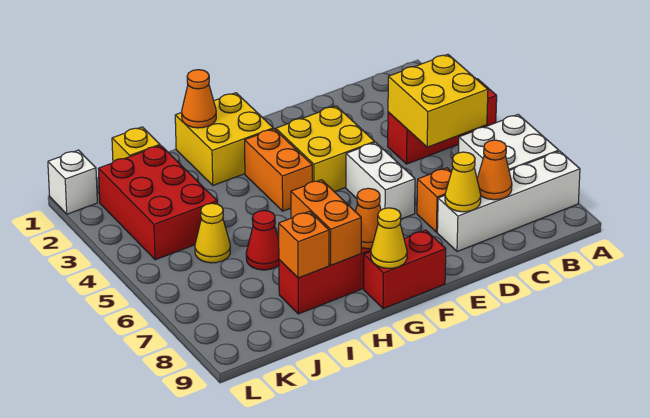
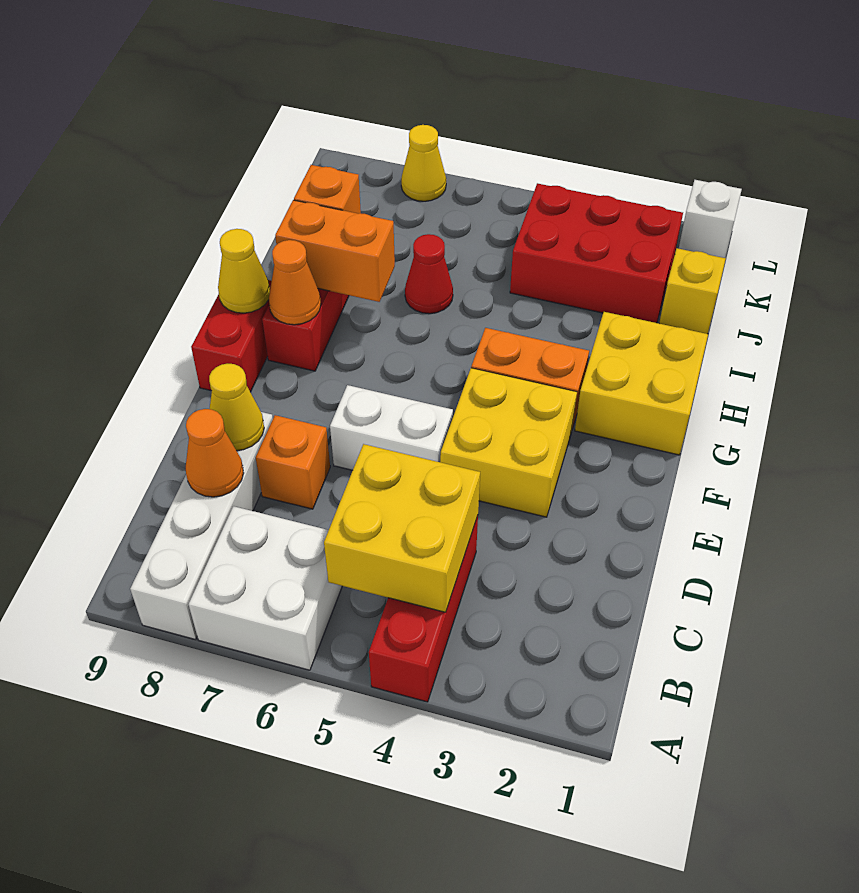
orange cone H1 level 2 -> none
yellow cone J5 level 1 -> yellow cone L7 level 1

